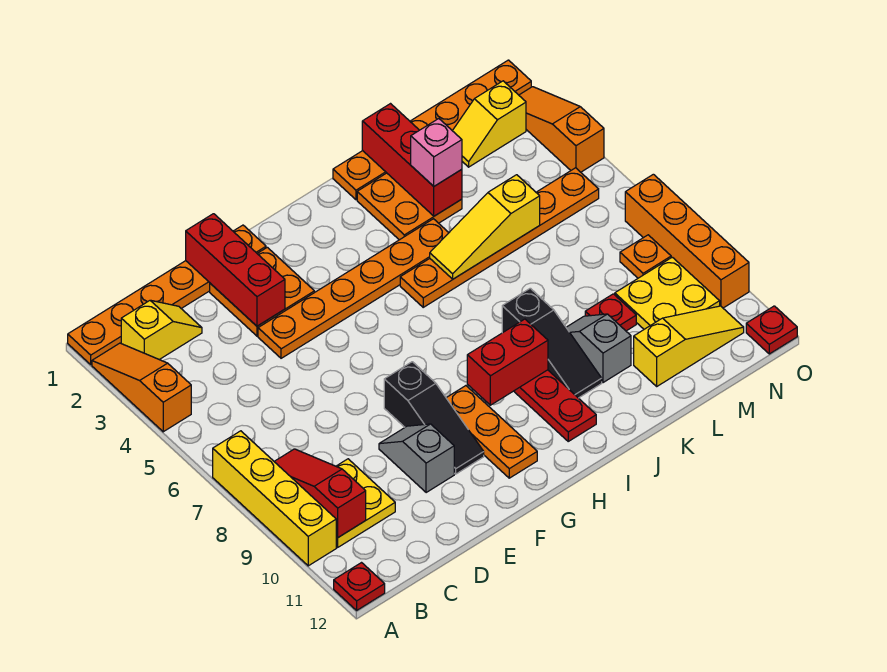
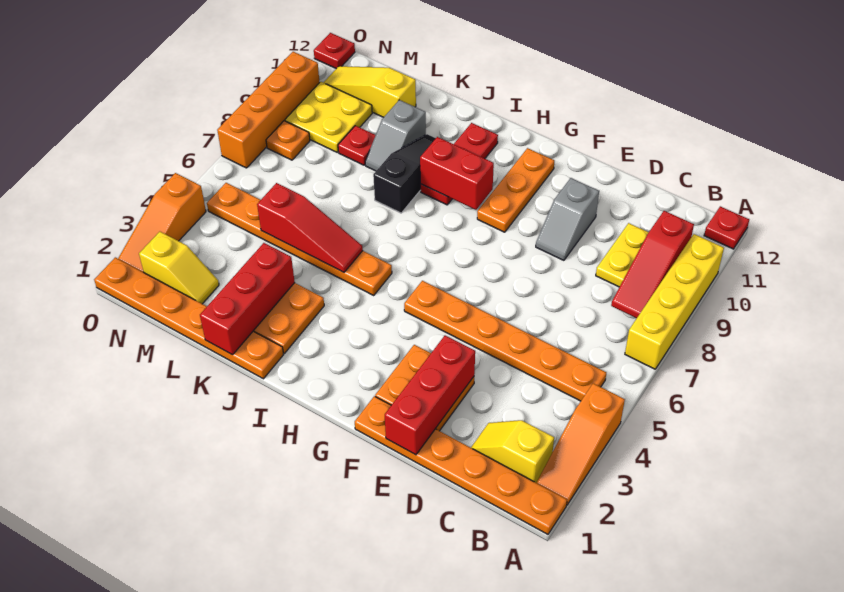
orange plate E4:J4 level 1 -> orange plate B5:G5 level 1
black slope F8:F10 level 1 top 8 -> none
yellow slope J5:L5 level 2 top L -> red slope J5:L5 level 2 top L
pink brick K3 level 3 -> none

